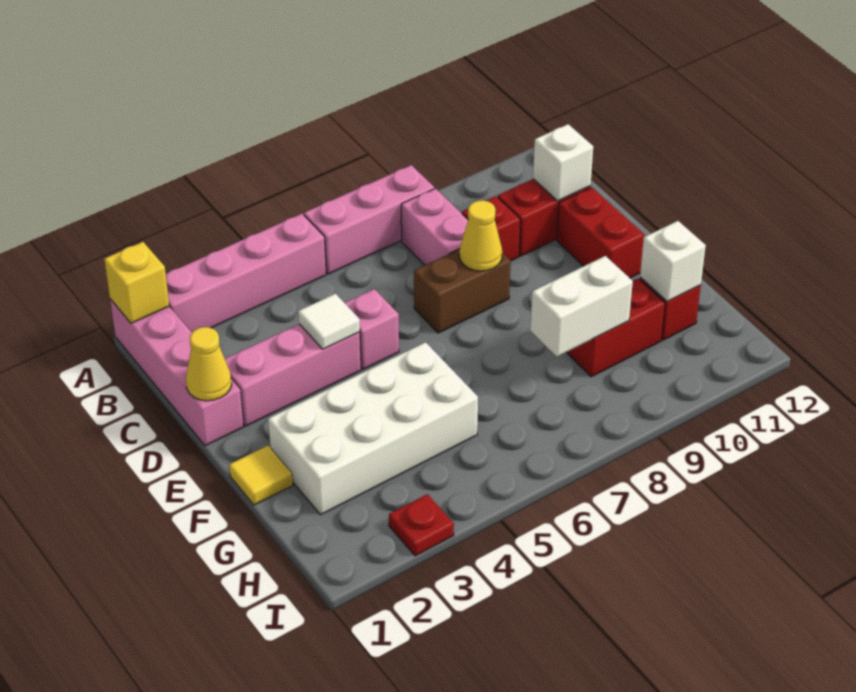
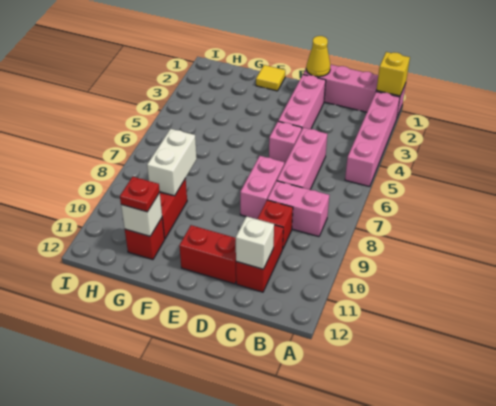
pink brick A6:A8 level 1 -> pink brick C5:C7 level 1
white tile D4 level 2 -> none
brown brick D7:D8 level 1 -> pink brick D7:D8 level 1
yellow cone D8 level 2 -> none
white brick F2:G5 level 1 -> none
red plate I3 level 1 -> red plate G11 level 3

